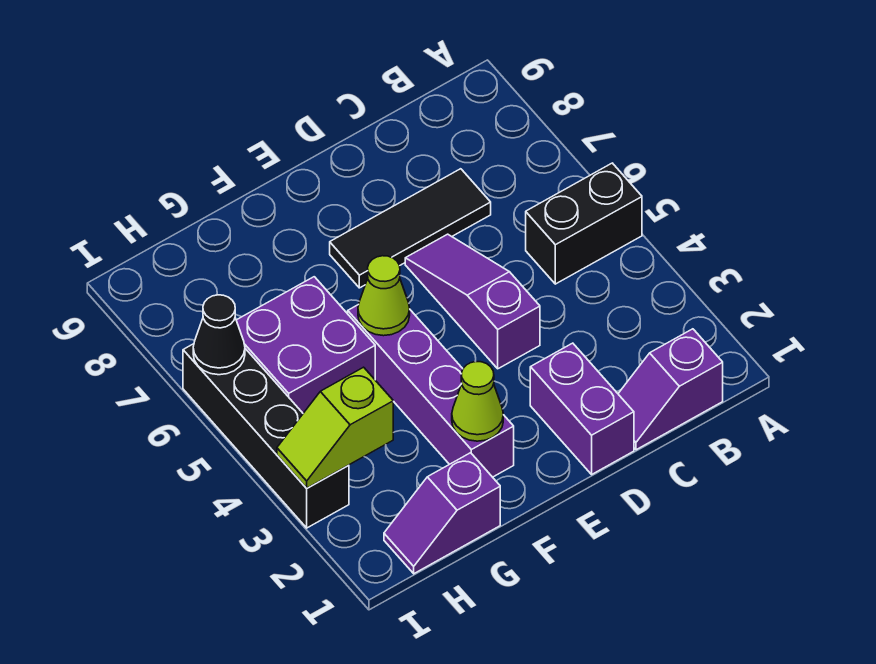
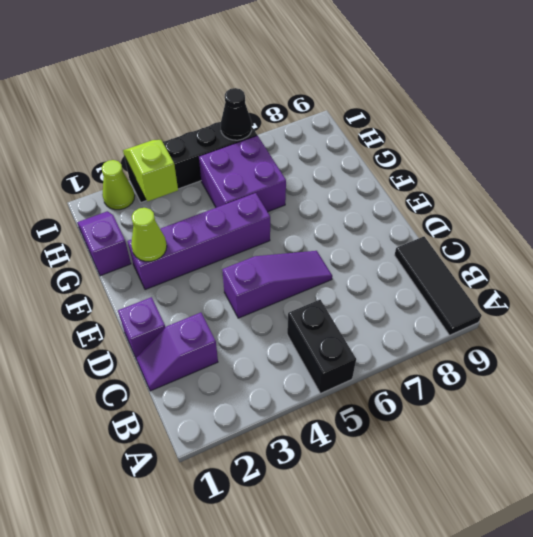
purple slope B1:C1 level 1 top B -> purple slope C1:C2 level 1 top 2
black tile C7:E7 level 1 -> black tile A9:C9 level 1
purple brick D1:D2 level 1 -> purple brick D1 level 1
lime cone F5 level 2 -> lime cone I2 level 1

